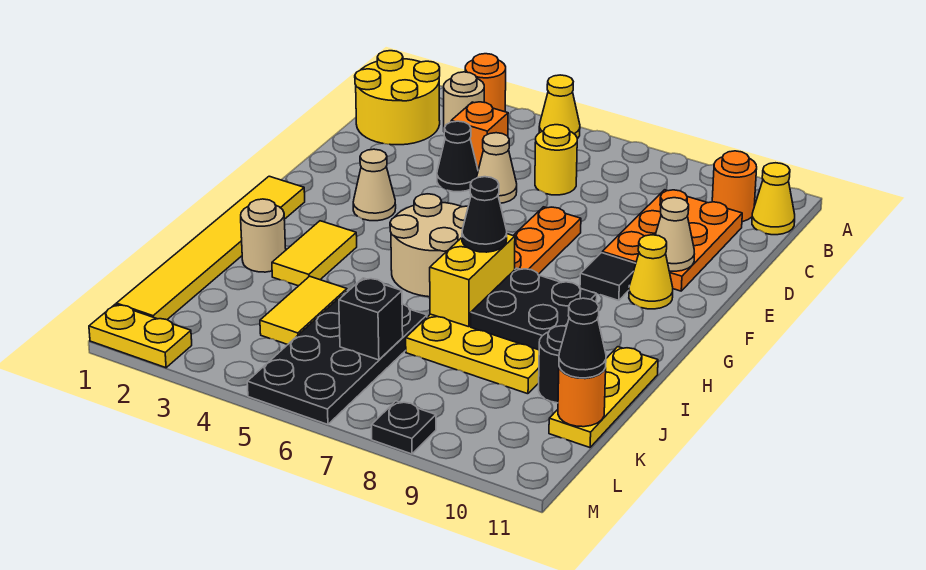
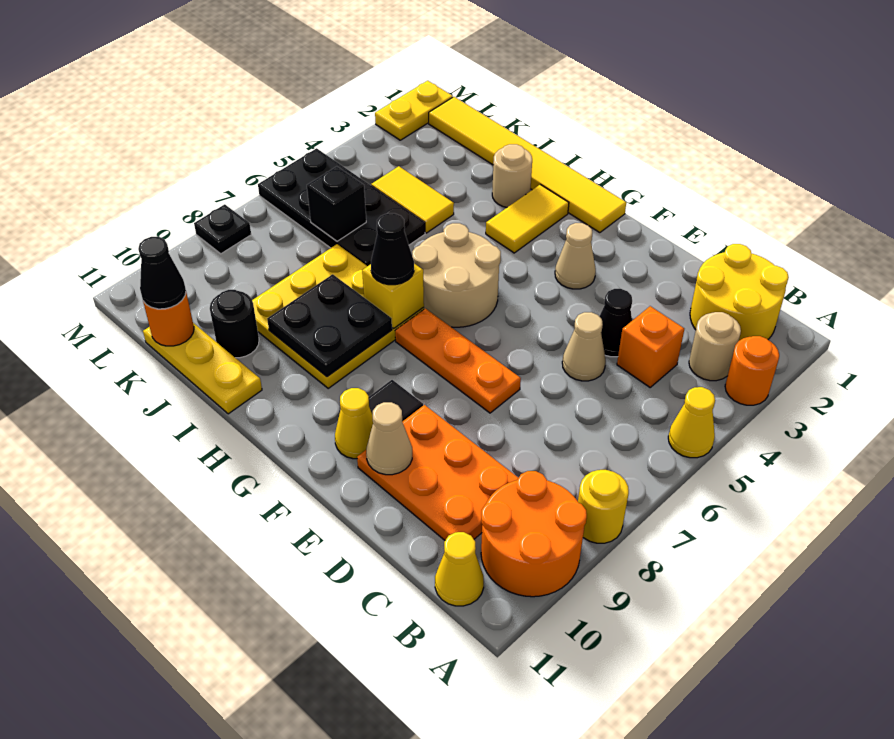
orange round brick B10 level 1 -> orange round brick A9:B10 level 1
yellow round brick C6 level 1 -> yellow round brick A8 level 1
yellow tile H3:I3 level 1 -> yellow tile H2:H3 level 1
yellow brick H7:I7 level 2 -> yellow brick H7 level 2

